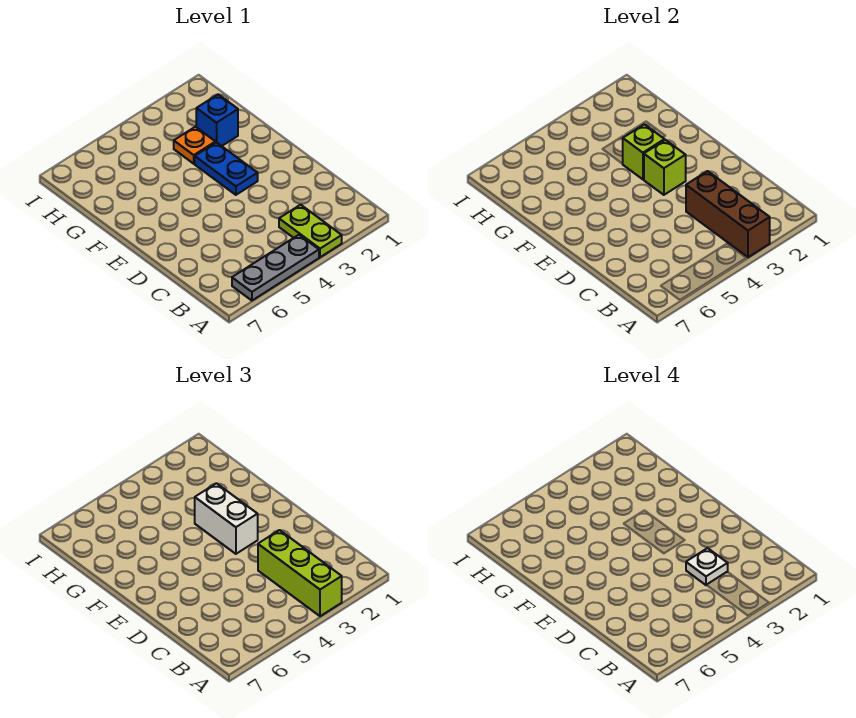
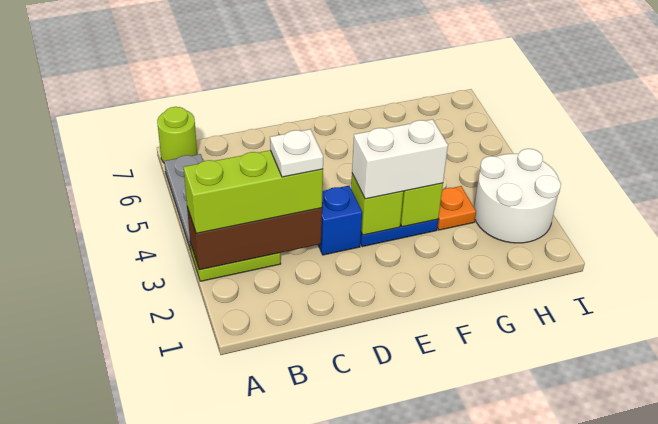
none -> lime round brick A7 level 1
blue brick G2 level 1 -> blue brick D3 level 1
none -> white round brick H2:I3 level 1

